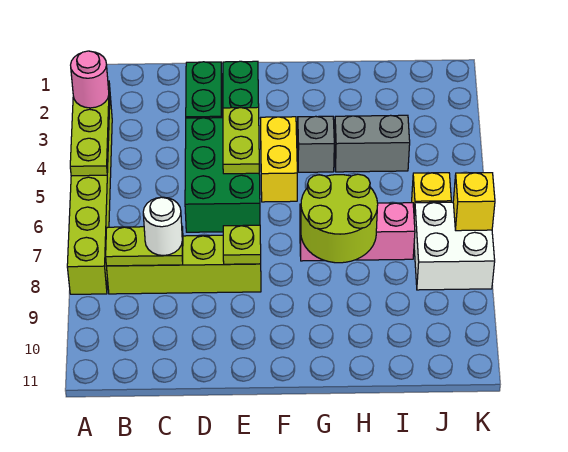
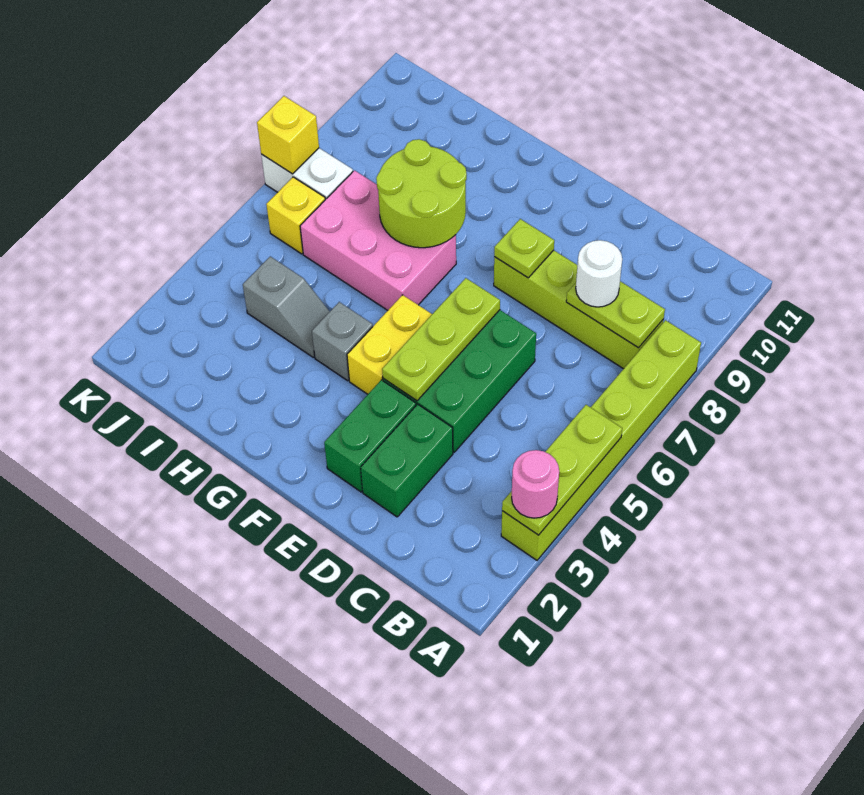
lime plate E4:E5 level 2 -> lime plate E4:E6 level 2
pink brick G7:I7 level 1 -> pink brick G6:I7 level 1
grey brick H4:I4 level 1 -> grey slope H4:I4 level 1 top I
white brick J7:K8 level 1 -> white brick J7:K7 level 1

